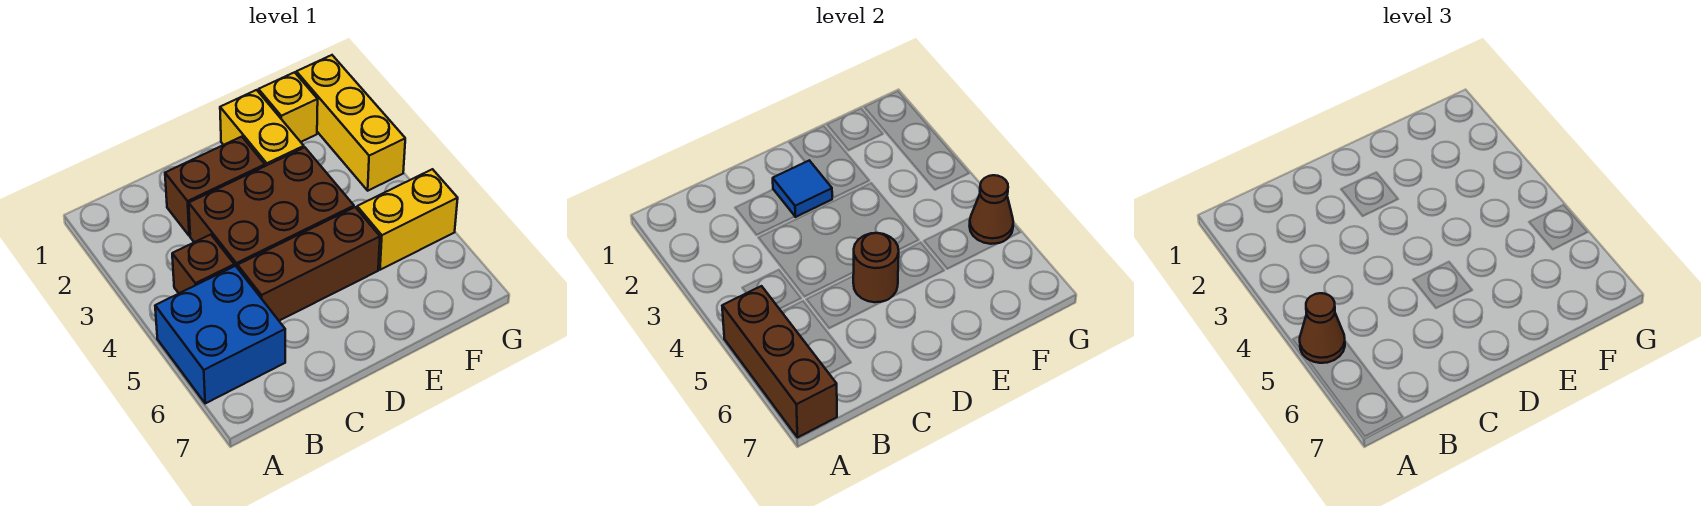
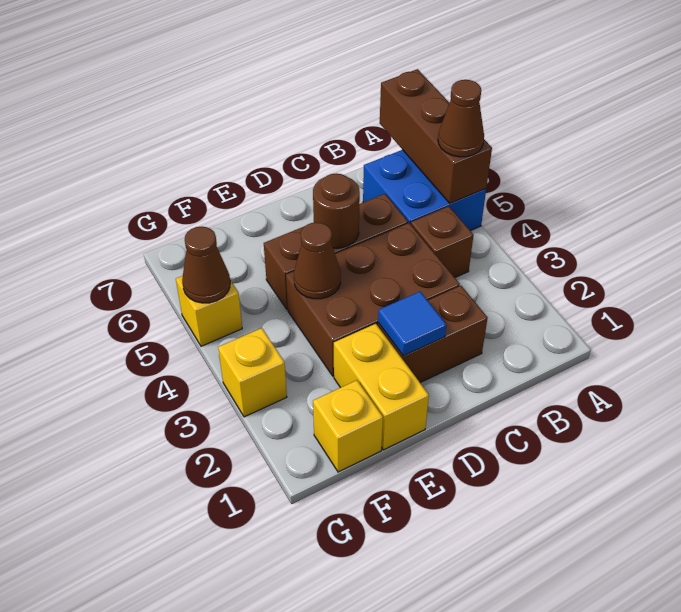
none -> brown cone E4 level 2
yellow brick F5:G5 level 1 -> yellow brick G5 level 1
yellow brick G1:G3 level 1 -> yellow brick G3 level 1

